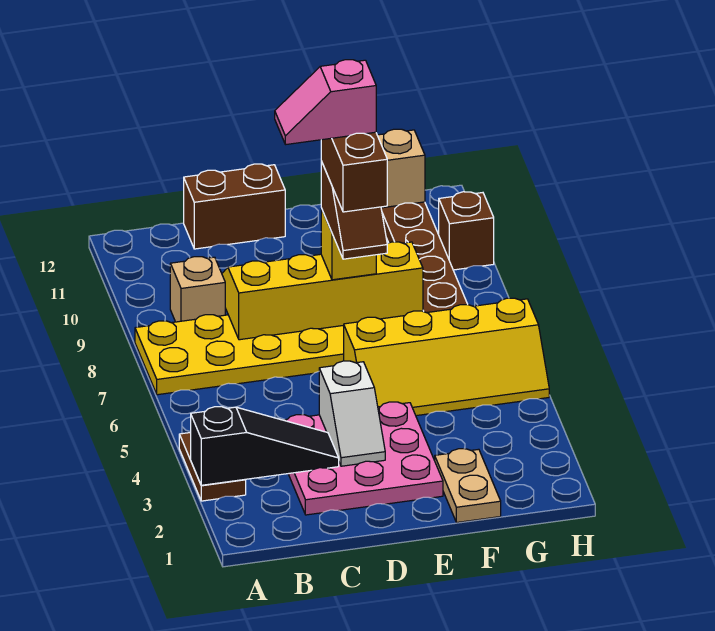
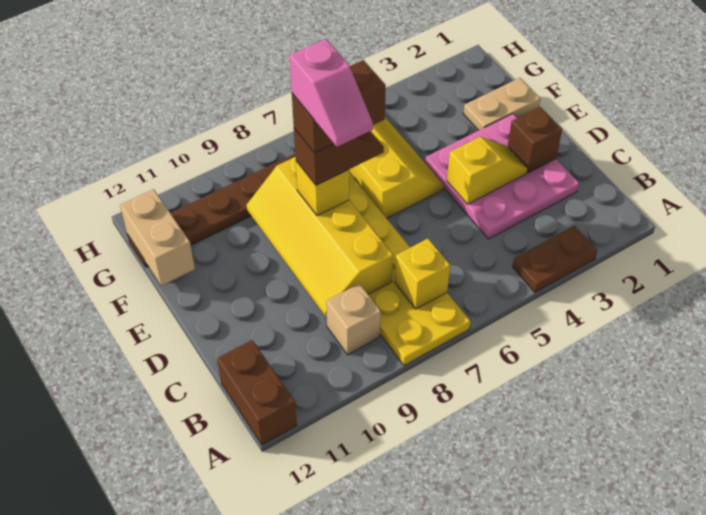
black slope A3:C3 level 2 top A -> none
none -> yellow brick B7 level 2
brown brick C12:D12 level 1 -> brown brick A12:B12 level 1
white slope D3:D4 level 2 top 4 -> yellow slope D3:D4 level 2 top 4
brown brick H10 level 1 -> brown brick D2 level 2

